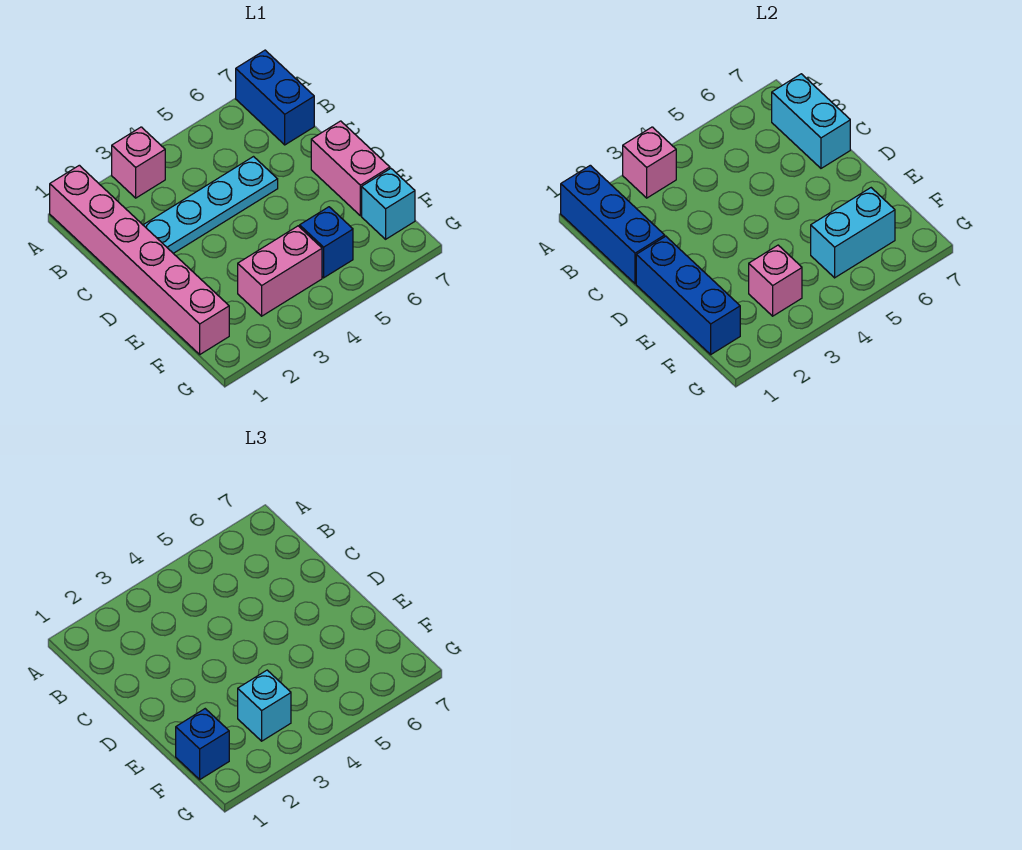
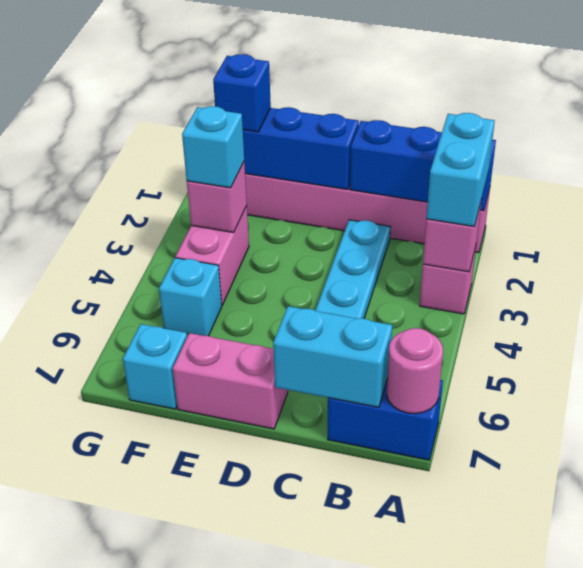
none -> pink round brick A7 level 2
blue brick F5 level 1 -> cyan brick F5 level 1
cyan brick F5:F6 level 2 -> cyan brick A2:A3 level 3

